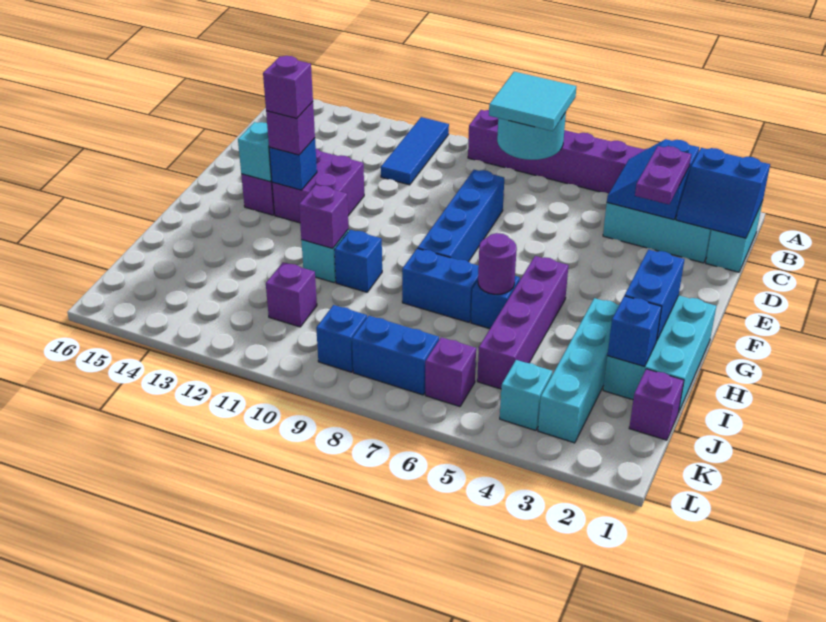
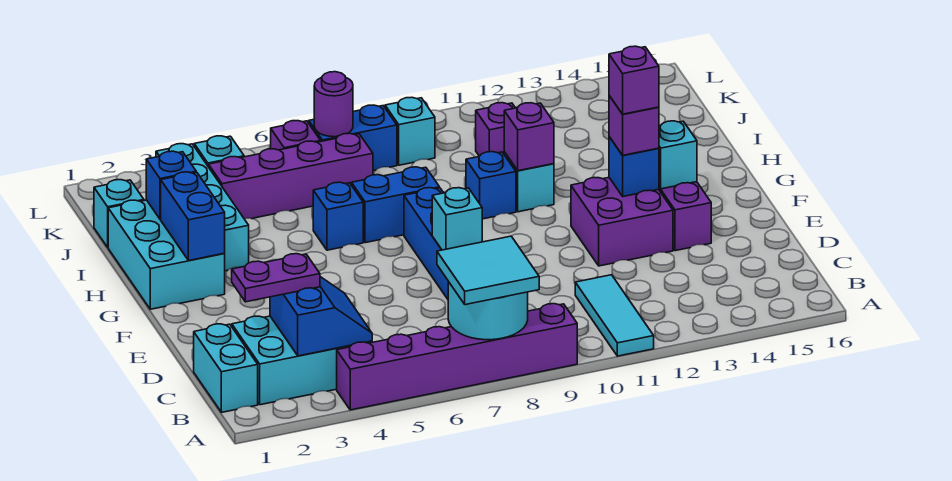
blue tile A11:C11 level 1 -> cyan tile A11:C11 level 1
blue slope B1:C2 level 2 top B -> none
purple plate C3:D3 level 3 -> purple plate C2:C3 level 3
none -> cyan brick E8 level 2
purple brick G5:J5 level 1 -> purple brick J4:J7 level 1
purple round brick H6 level 2 -> purple round brick K7 level 2
purple brick J1 level 1 -> cyan brick J1 level 1
blue brick K9 level 1 -> cyan brick K9 level 1

